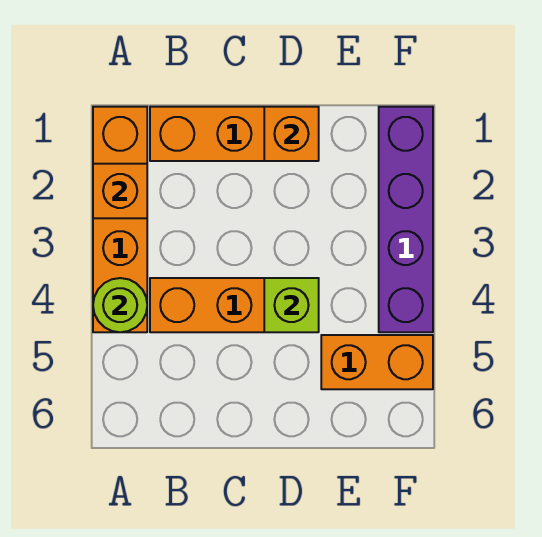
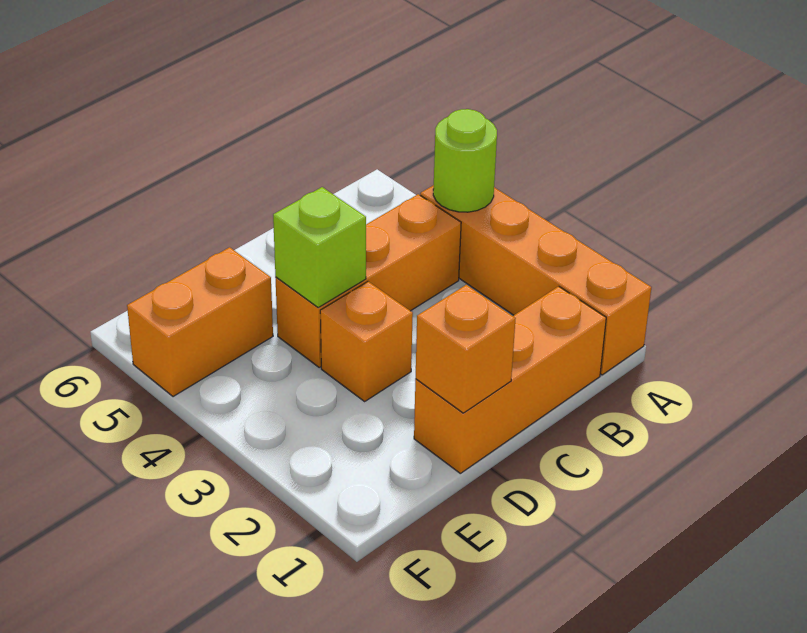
orange brick A2 level 2 -> orange brick D3 level 1
purple brick F1:F4 level 1 -> none

